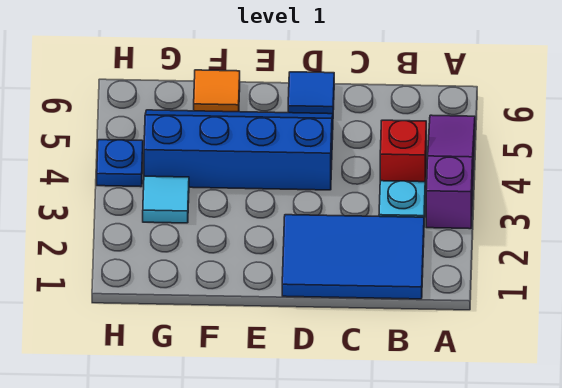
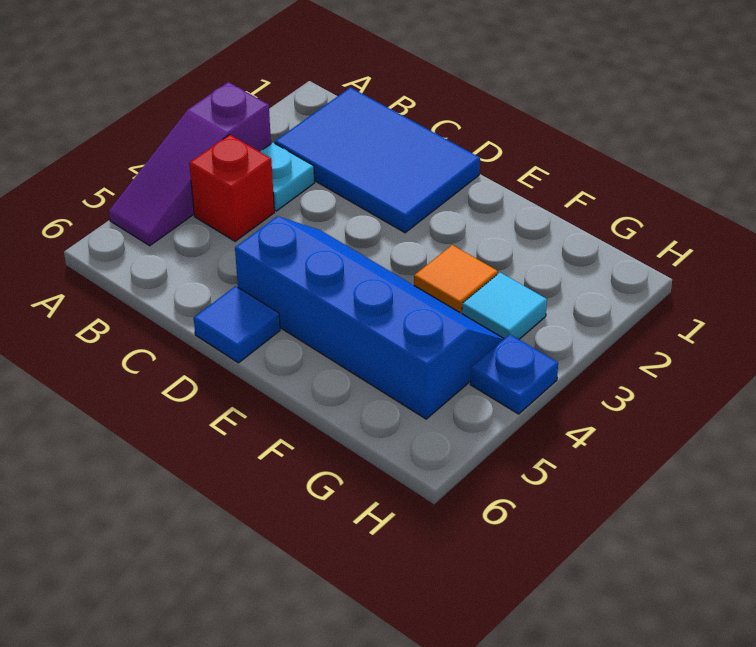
blue slope D4:G5 level 1 top 4 -> blue slope D4:G5 level 1 top 5
orange tile F6 level 1 -> orange tile F3 level 1

